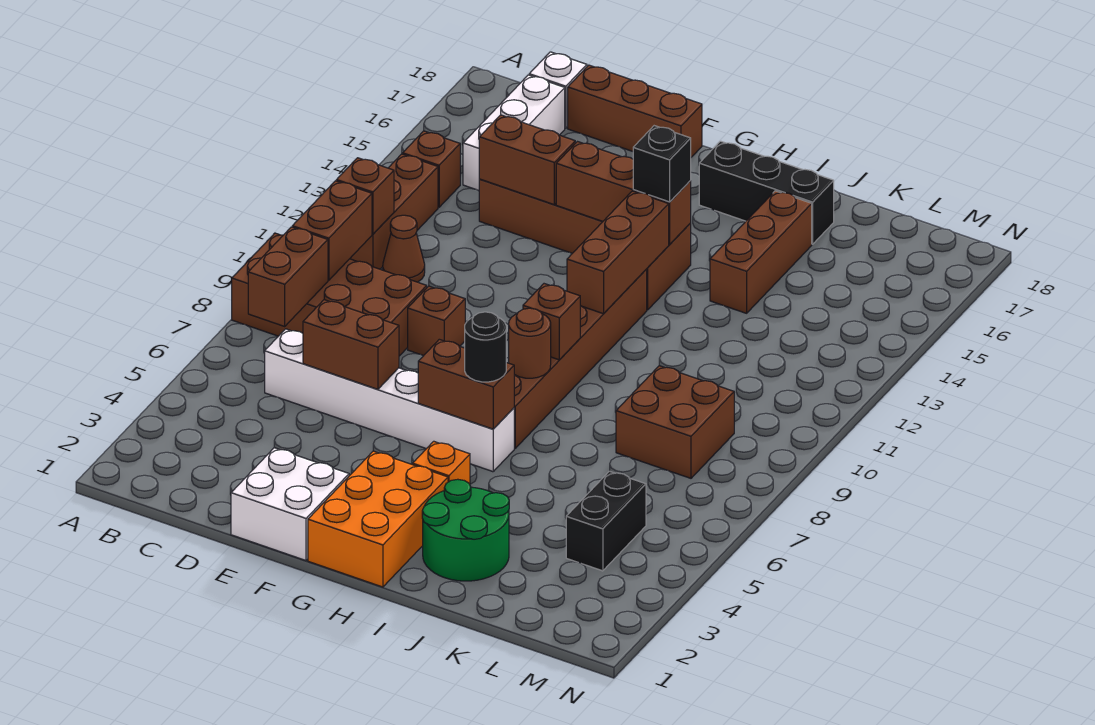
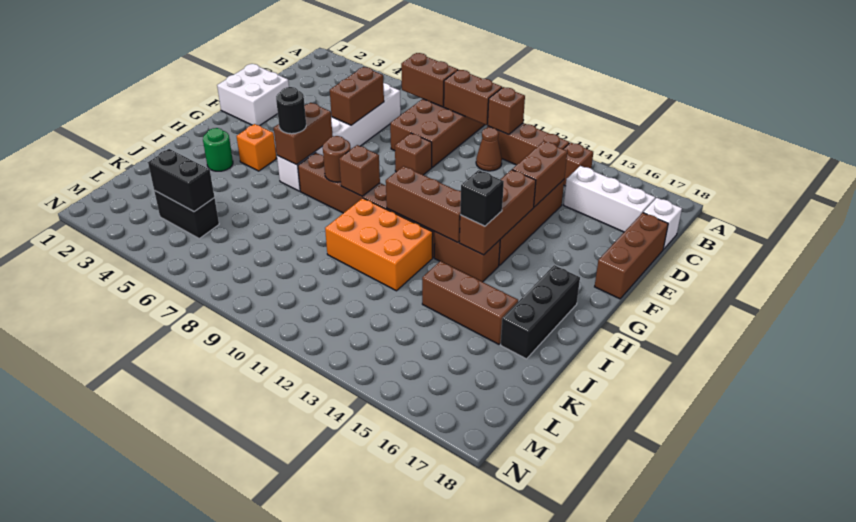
orange brick G1:H3 level 1 -> orange brick I10:J12 level 1
green round brick I2:J3 level 1 -> green round brick I3 level 1
brown brick K8:L9 level 1 -> none
none -> black brick L4:L5 level 2

